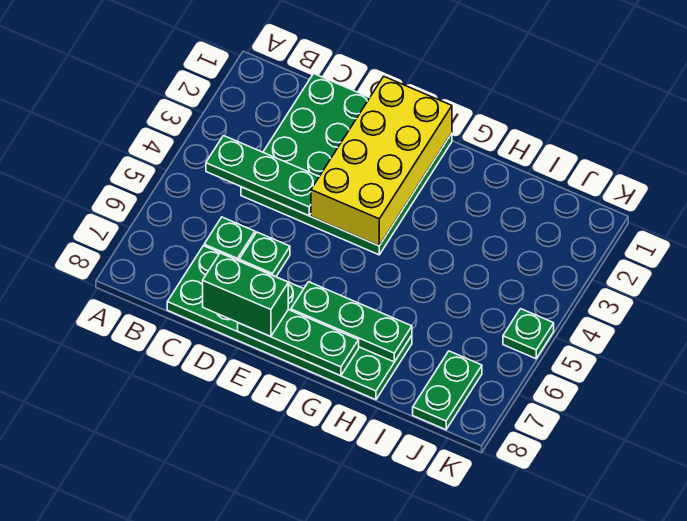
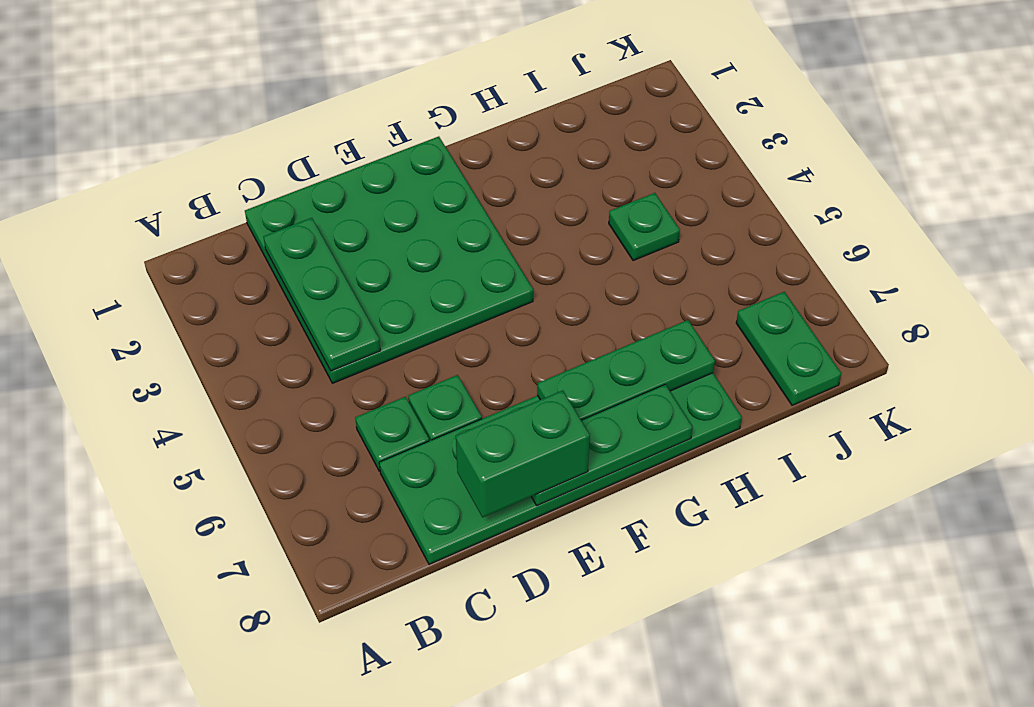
green plate B4:D4 level 2 -> green plate C2:C4 level 2
yellow brick E1:F4 level 2 -> none
green plate K5 level 1 -> green plate I4 level 1

